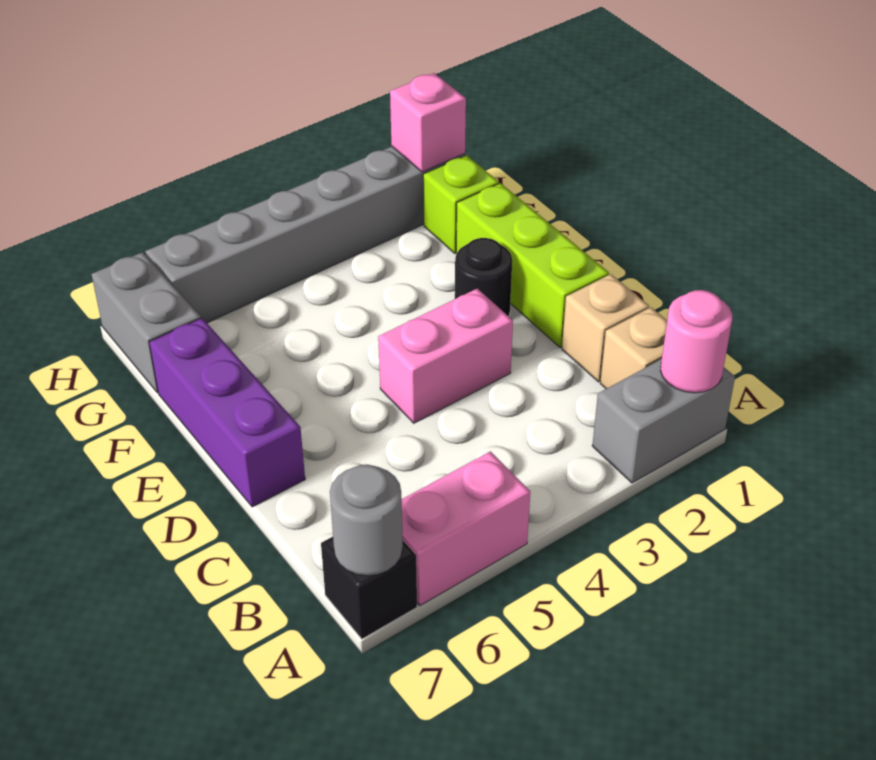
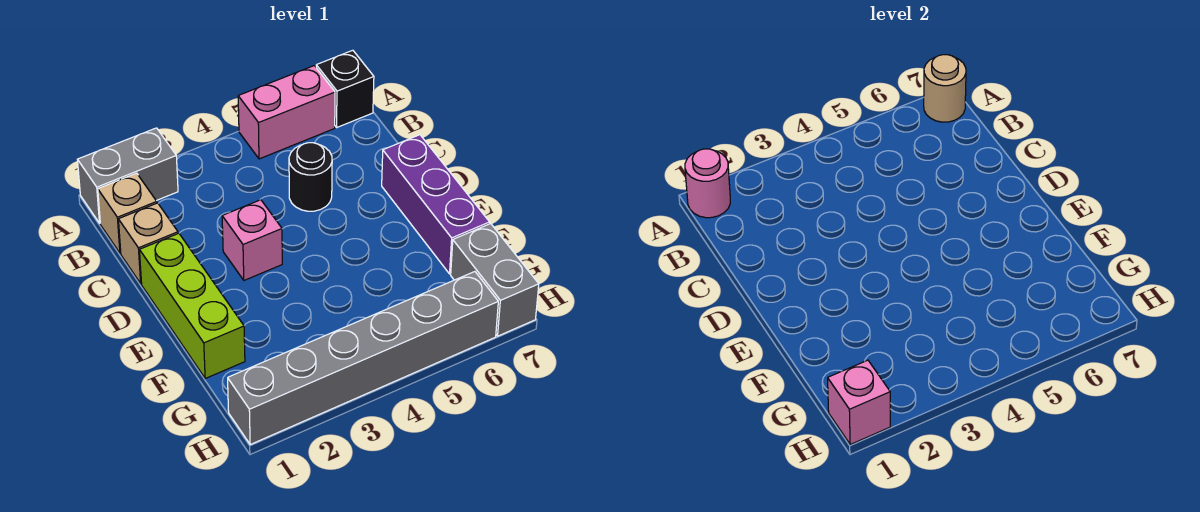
grey round brick A7 level 2 -> tan round brick A7 level 2
pink brick D3:D4 level 1 -> pink brick D3 level 1
black round brick E2 level 1 -> black round brick C5 level 1
lime brick G1 level 1 -> none

